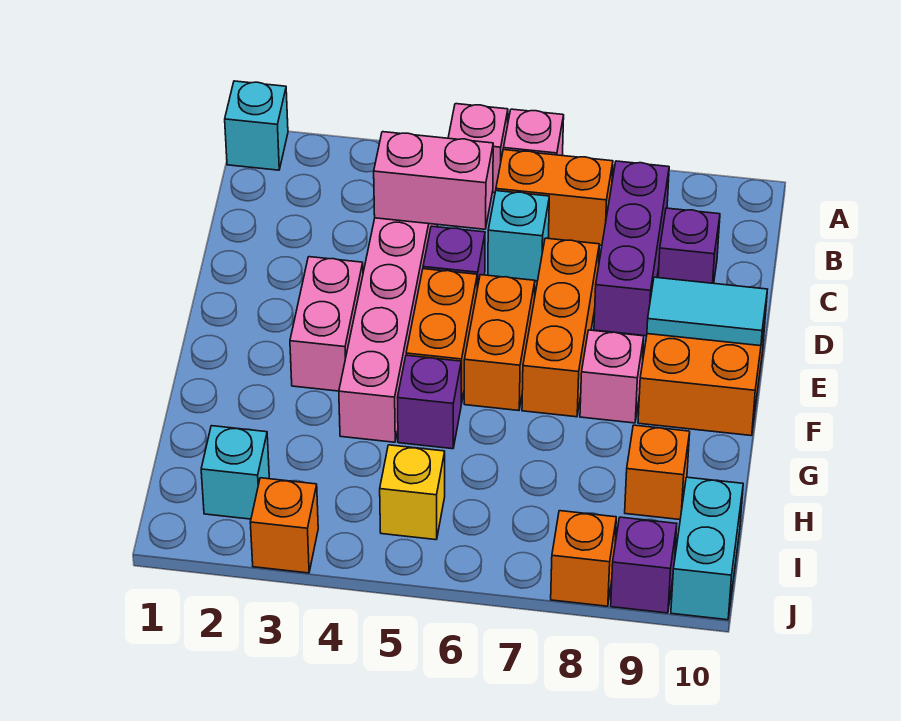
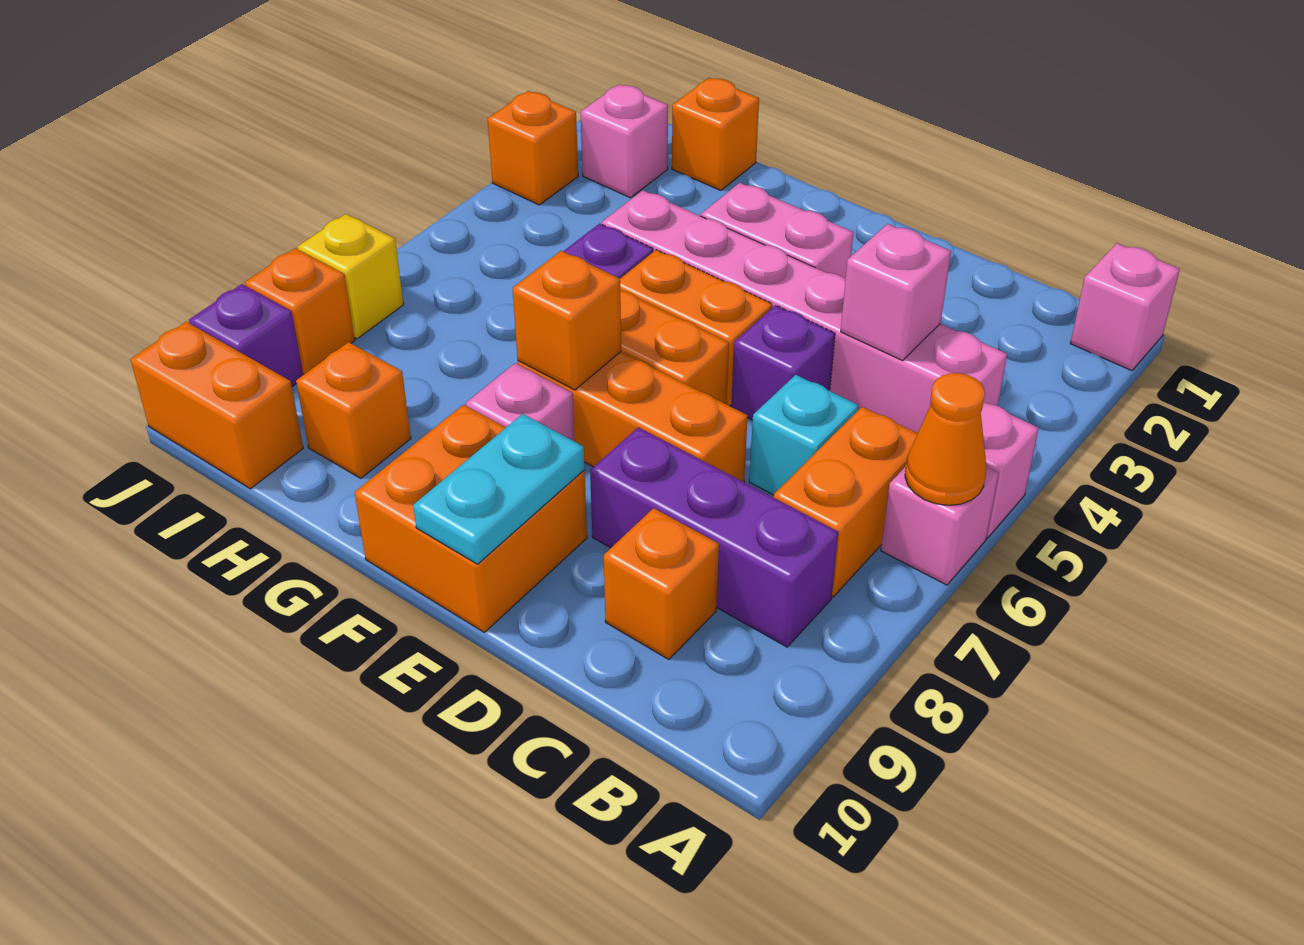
cyan brick A1 level 1 -> pink brick A1 level 1
none -> orange cone A6 level 2
pink brick C4:C5 level 2 -> pink brick C4 level 2
purple brick C9 level 1 -> orange brick C9 level 1
cyan tile E9:E10 level 2 -> cyan plate E9:E10 level 2
none -> orange brick F7 level 2
none -> orange brick H1 level 1
cyan brick I2 level 1 -> pink brick I2 level 1
yellow brick I5 level 1 -> yellow brick J7 level 1
cyan brick I10:J10 level 1 -> orange brick I10:J10 level 1

